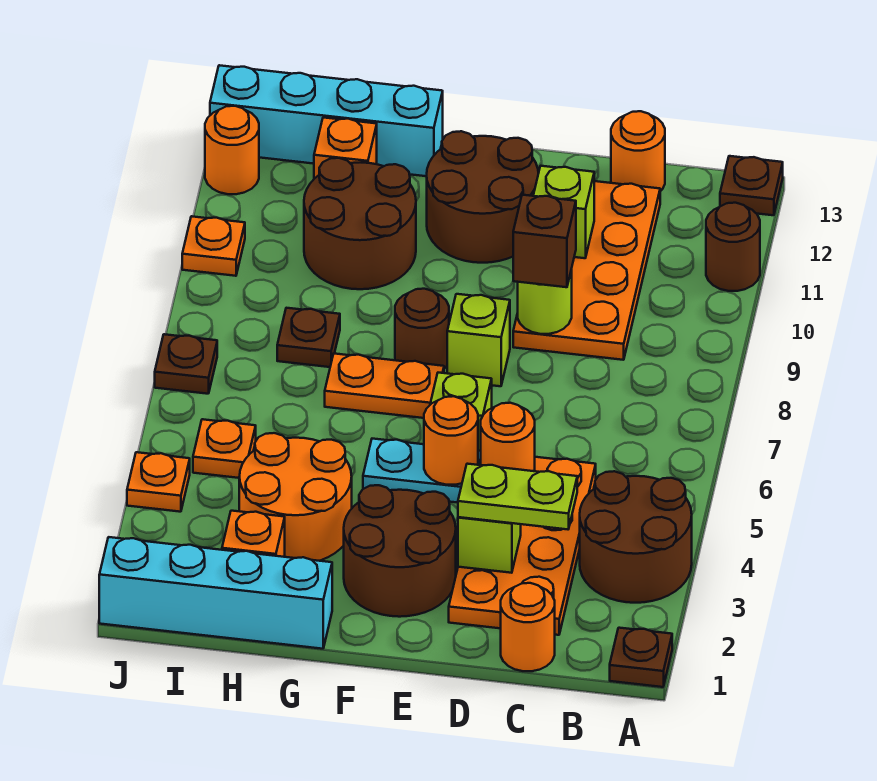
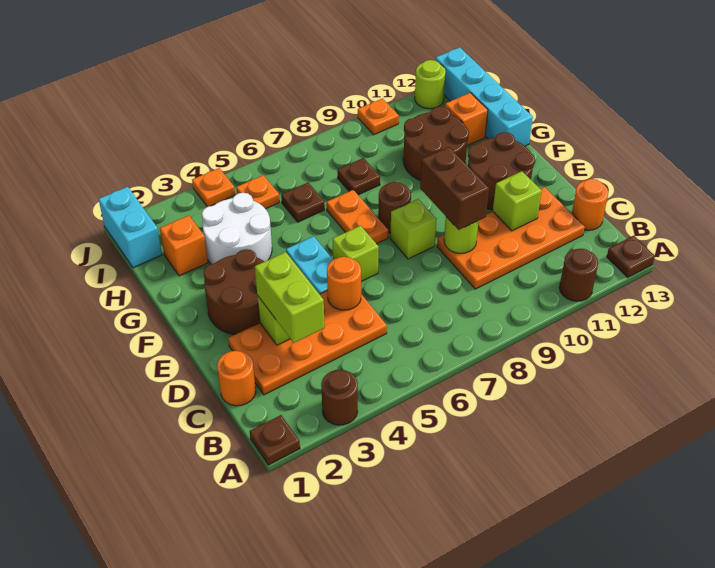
brown round brick A3:B4 level 1 -> brown round brick A3 level 1
lime plate C3:D3 level 3 -> lime brick C3:D3 level 3
brown brick D9 level 3 -> brown brick D9:E9 level 3
orange round brick E5 level 2 -> none
cyan brick G1:J1 level 1 -> cyan brick I1:J1 level 1
orange round brick G3:H4 level 1 -> white round brick G3:H4 level 1
brown plate J7 level 1 -> brown plate H6 level 1
orange round brick J12 level 1 -> lime round brick J12 level 1

